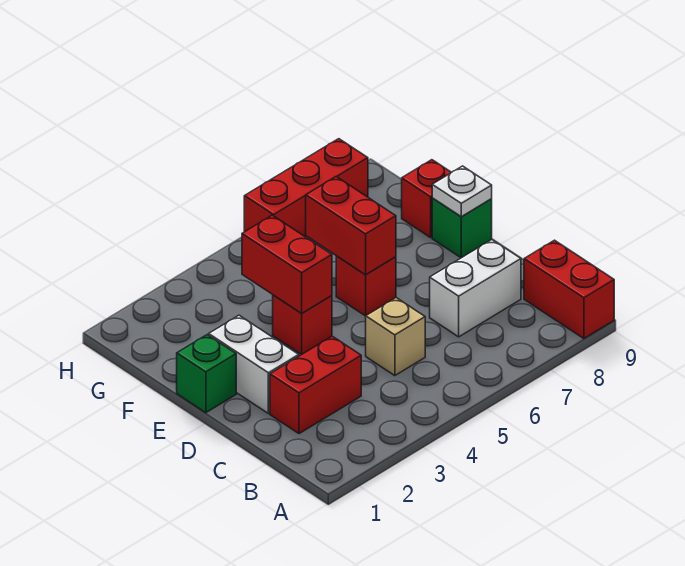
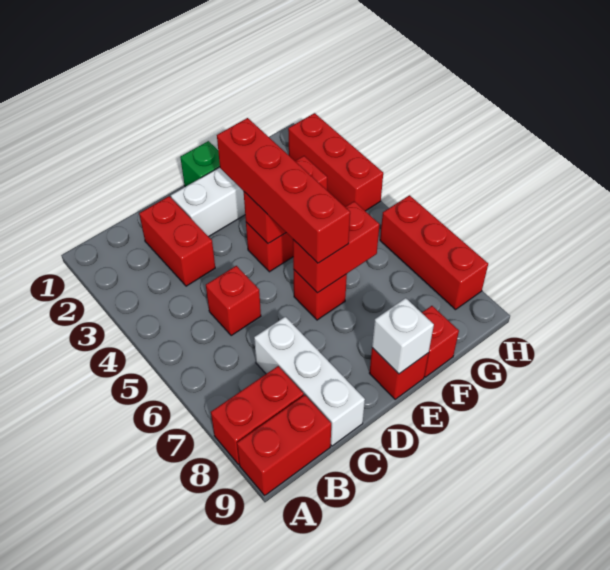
none -> red brick A8:B8 level 1
tan brick C5 level 1 -> red brick C5 level 1
white brick C7:C8 level 1 -> white brick C7:C9 level 1
none -> red brick E3:E6 level 3
green brick E9 level 1 -> red brick E9 level 1
white plate E9 level 2 -> white brick E9 level 2
none -> red brick H2:H4 level 1

